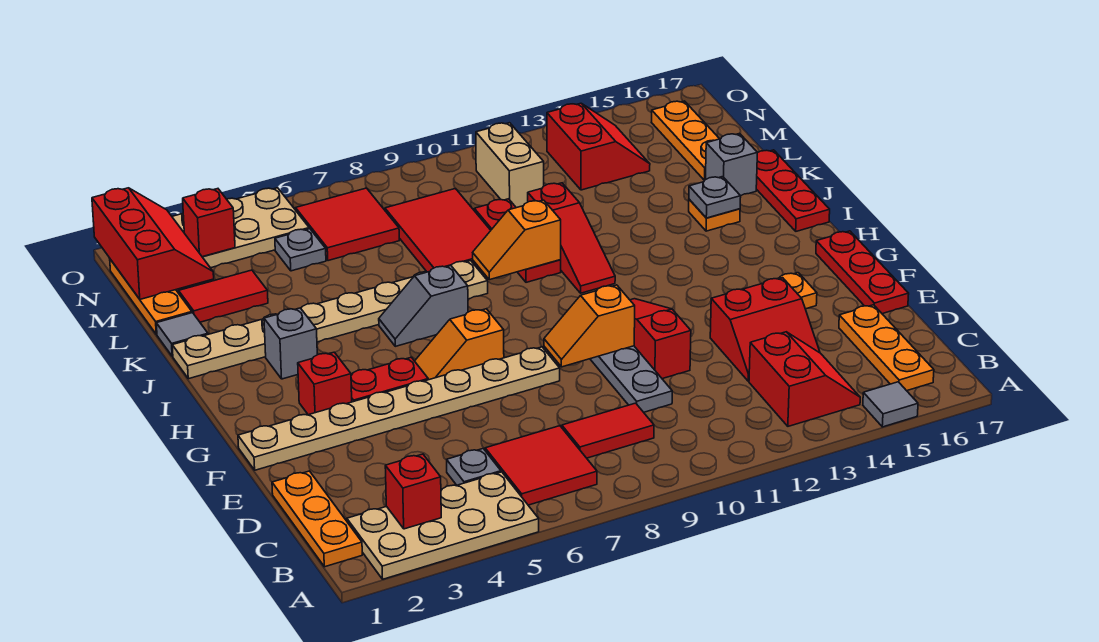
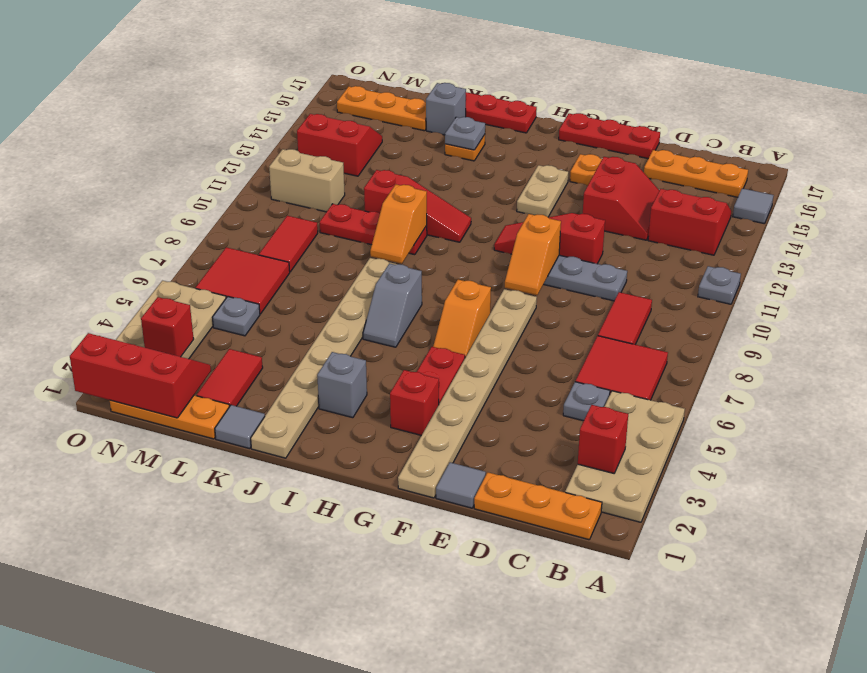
none -> grey plate A11 level 1
none -> grey tile E1 level 1
none -> tan plate G13:G14 level 1
red tile K8:M9 level 1 -> red tile M8:M9 level 1

